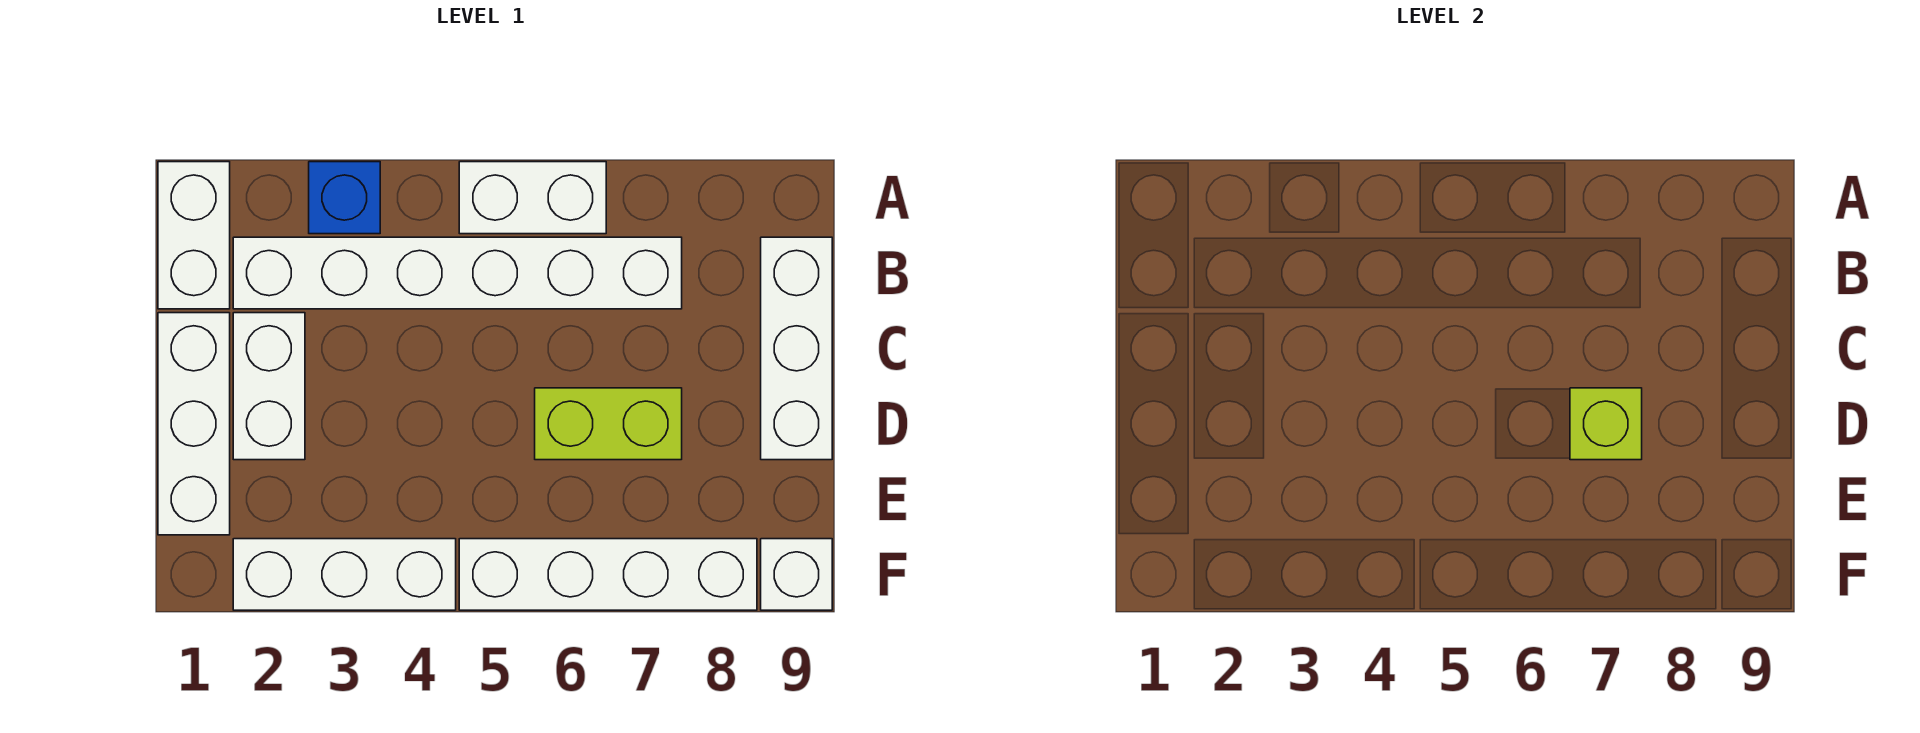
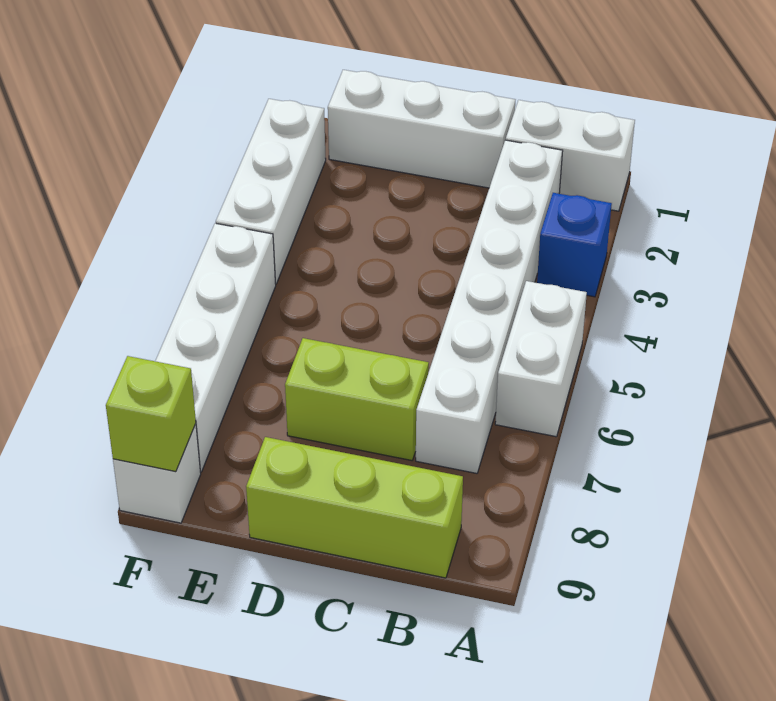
white brick B9:D9 level 1 -> lime brick B9:D9 level 1
white brick C2:D2 level 1 -> none
lime brick D6:D7 level 1 -> lime brick C7:D7 level 1
lime brick D7 level 2 -> lime brick F9 level 2

